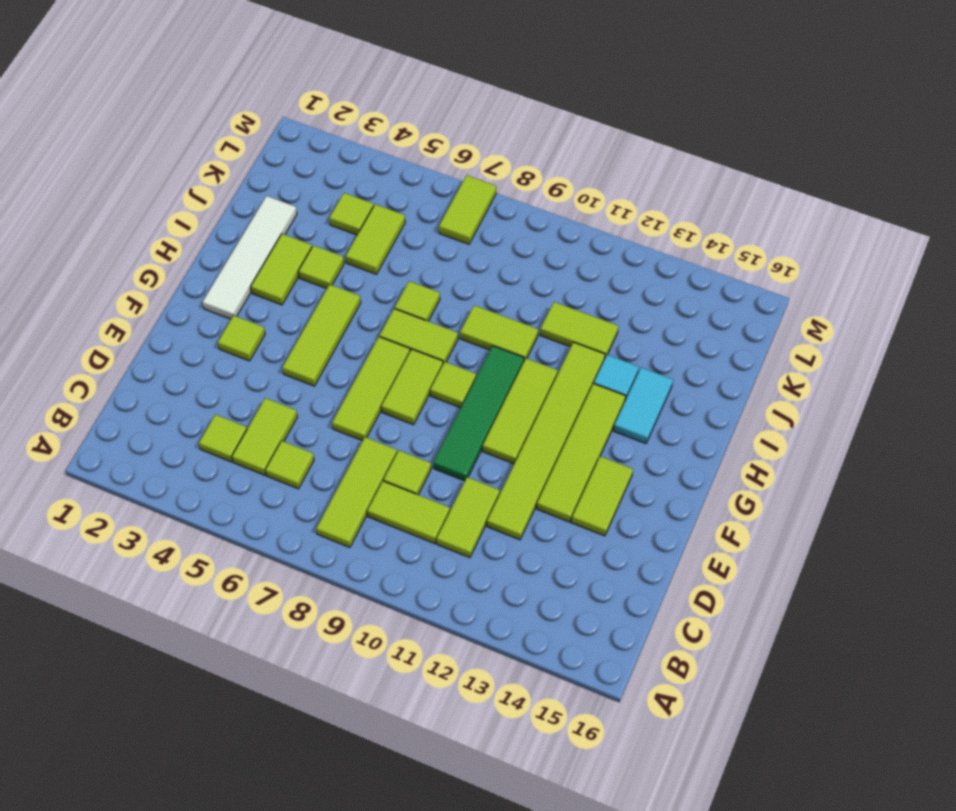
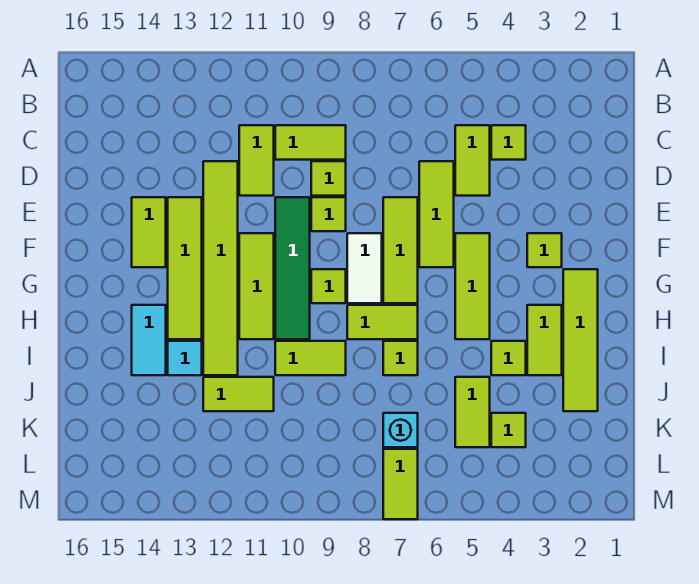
lime tile B8:D8 level 1 -> lime tile D6:F6 level 1
lime tile C6 level 1 -> lime tile E9 level 1
lime tile F8:G8 level 1 -> white tile F8:G8 level 1
white tile G2:J2 level 1 -> lime tile G2:J2 level 1
none -> cyan brick K7 level 1

